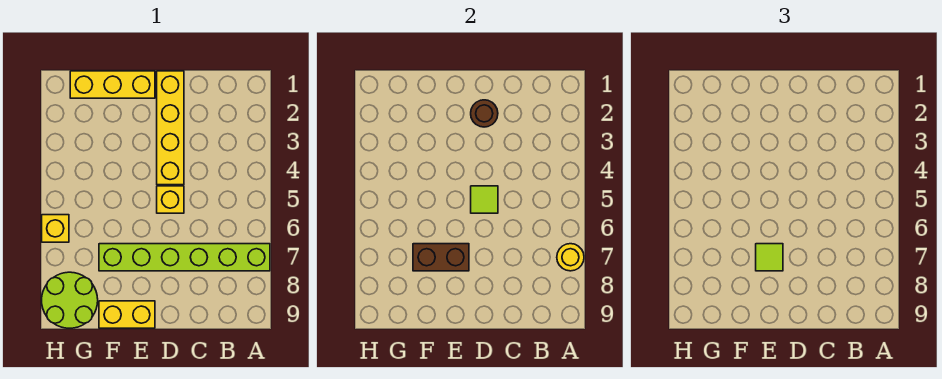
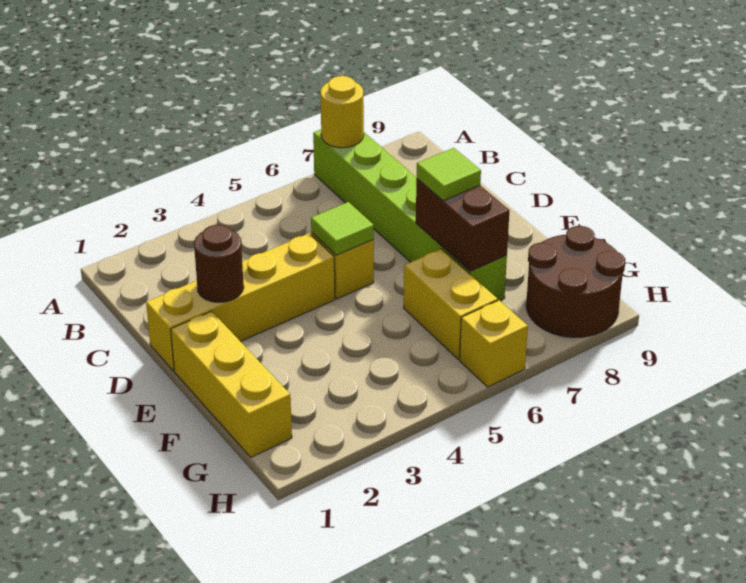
yellow brick E9:F9 level 1 -> yellow brick F6:G6 level 1
lime round brick G8:H9 level 1 -> brown round brick G8:H9 level 1

